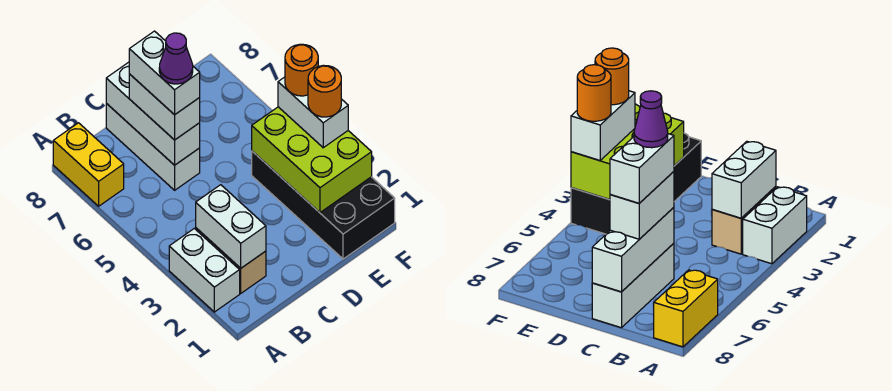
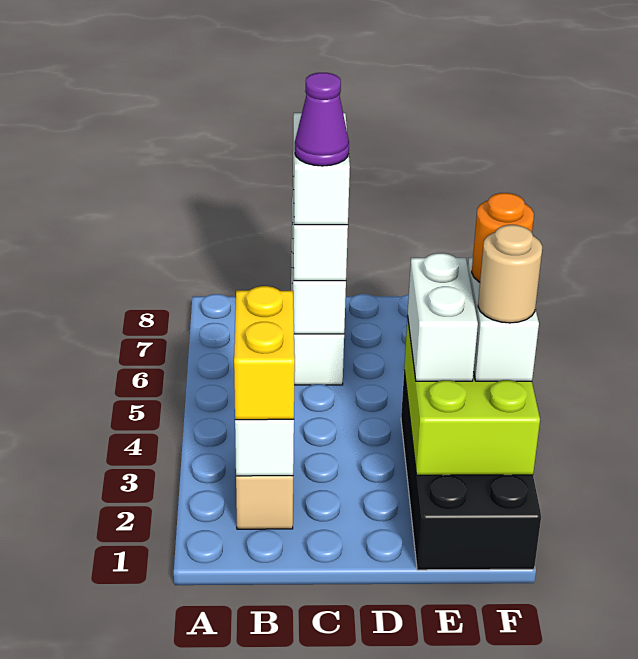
white brick A2:A3 level 1 -> white brick E3:E4 level 3
yellow brick A7:A8 level 1 -> yellow brick B2:B3 level 3
orange round brick F3 level 4 -> tan round brick F3 level 4

